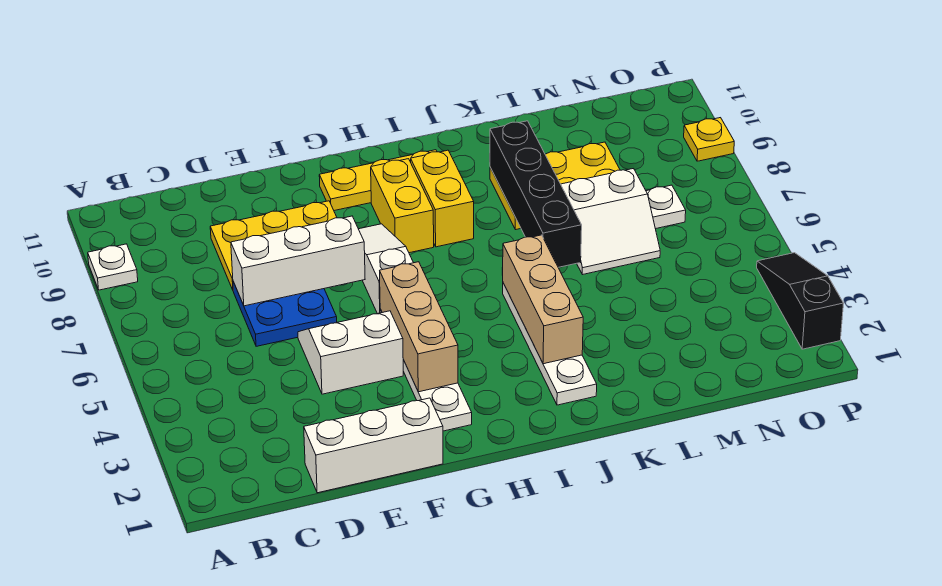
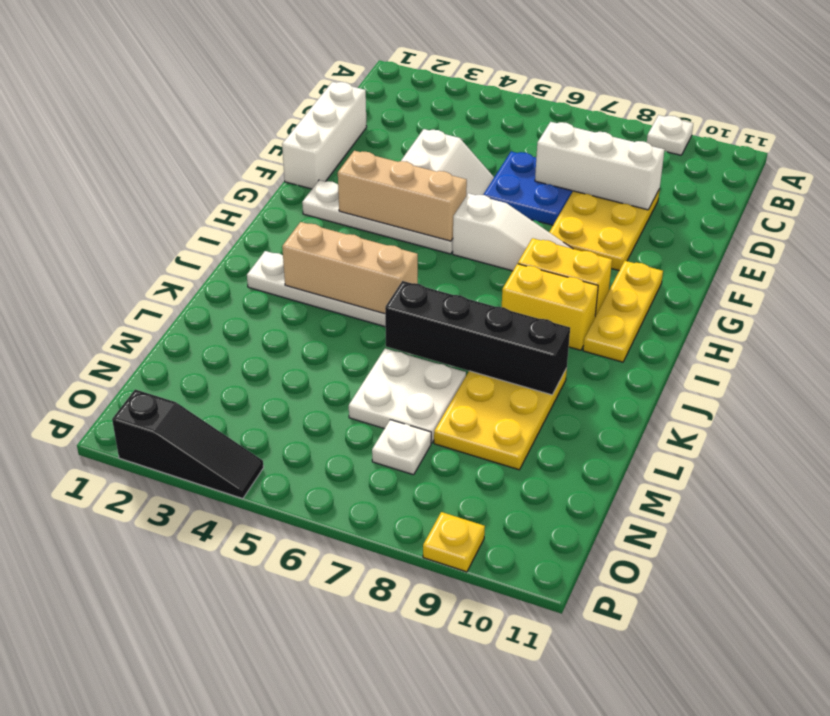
white brick D7:F7 level 2 -> white brick D7:D9 level 2
white slope L6:M7 level 1 top 7 -> white plate L6:M7 level 1

